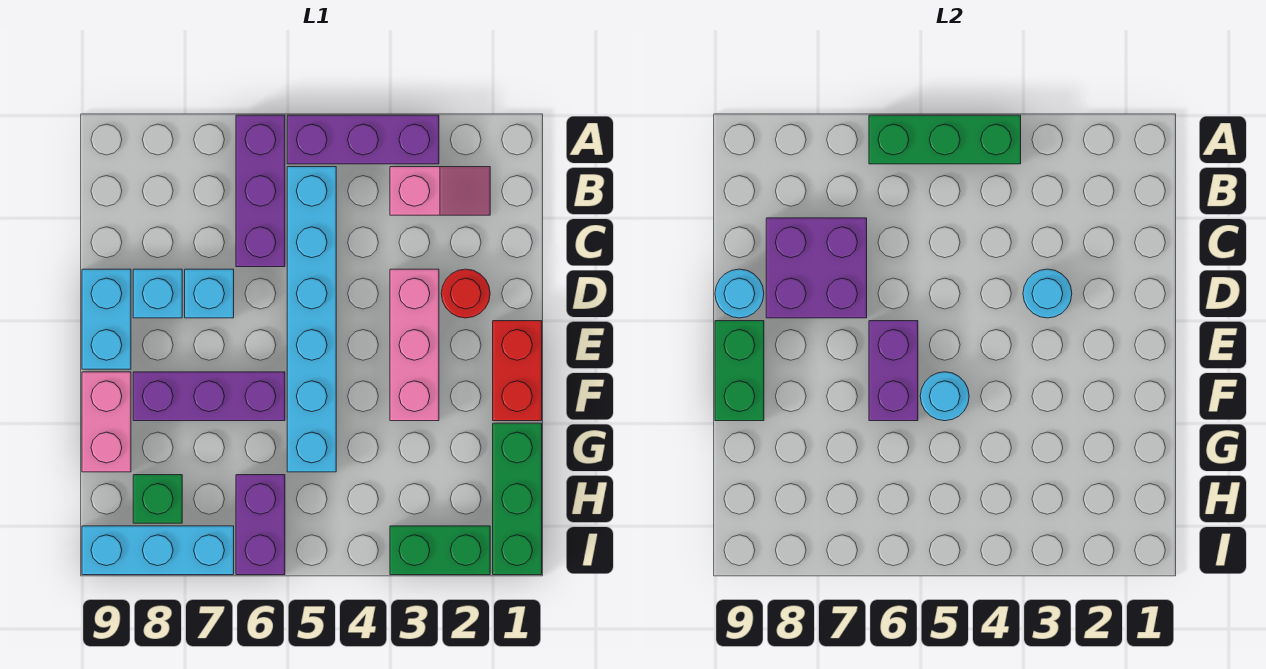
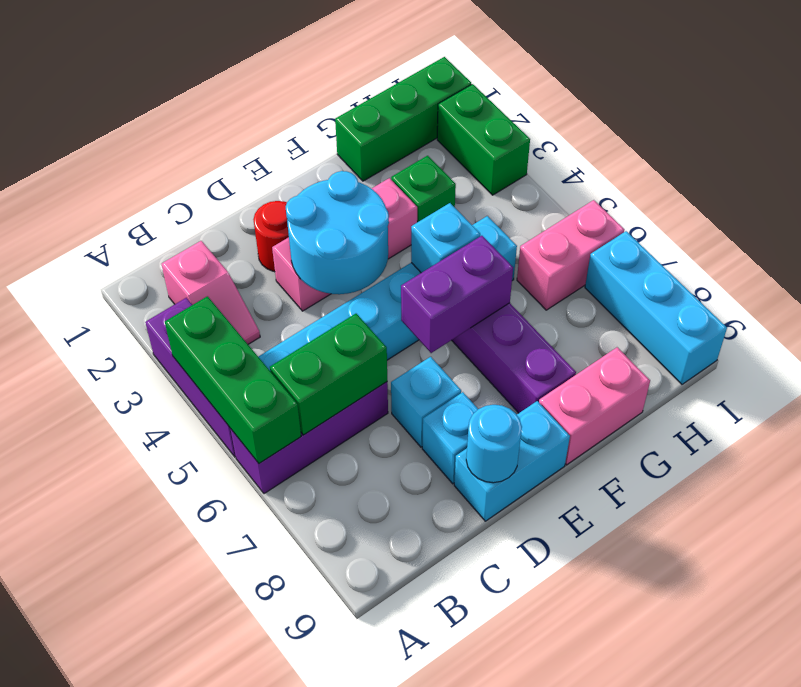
pink slope B2:B3 level 1 top 3 -> pink slope B2:B3 level 1 top 2
purple brick C7:D8 level 2 -> none
cyan round brick D3 level 2 -> cyan round brick D3:E4 level 2
red brick E1:F1 level 1 -> none
green brick E9:F9 level 2 -> green brick B6:C6 level 2
cyan round brick F5 level 2 -> cyan brick F5 level 2
purple brick H6:I6 level 1 -> pink brick H6:I6 level 1
green brick H8 level 1 -> green brick G3 level 1

